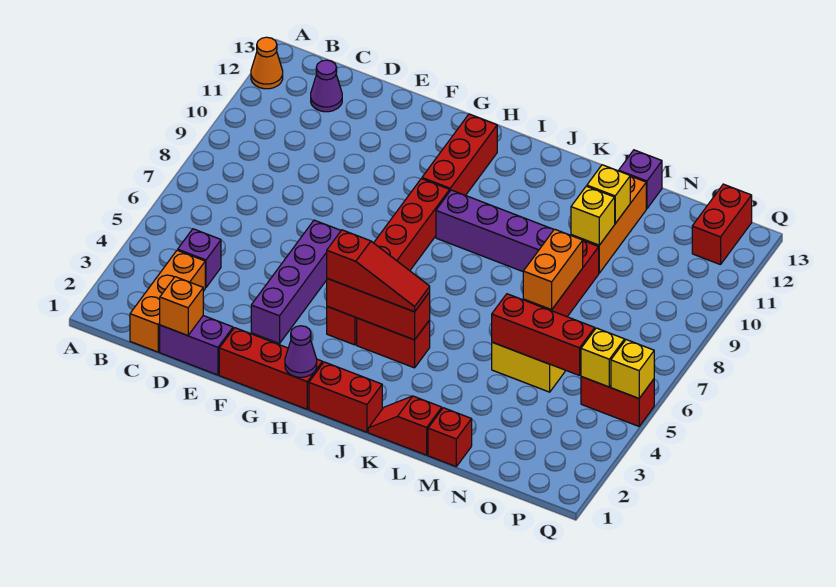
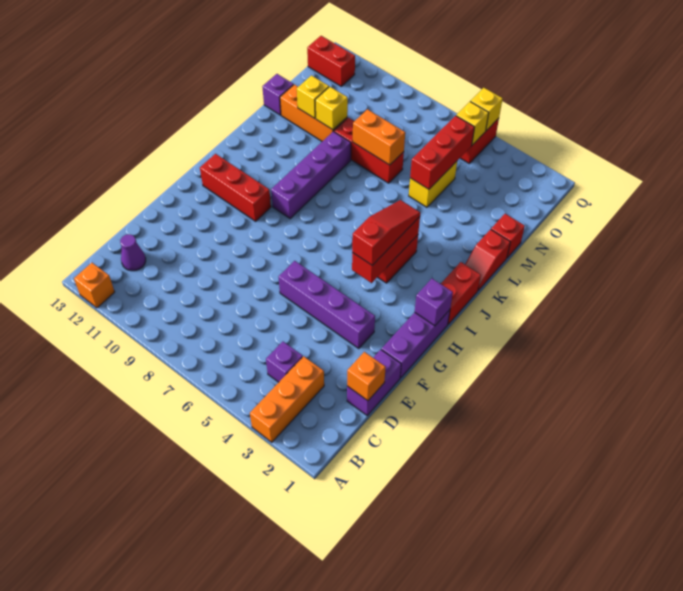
orange cone A12 level 1 -> orange brick A12 level 1
orange brick C1:C3 level 1 -> orange brick A3:C3 level 1
red brick F1:H1 level 1 -> purple brick F1:H1 level 1
purple cone H1 level 2 -> purple brick H1 level 2
red brick H4:H9 level 1 -> none

